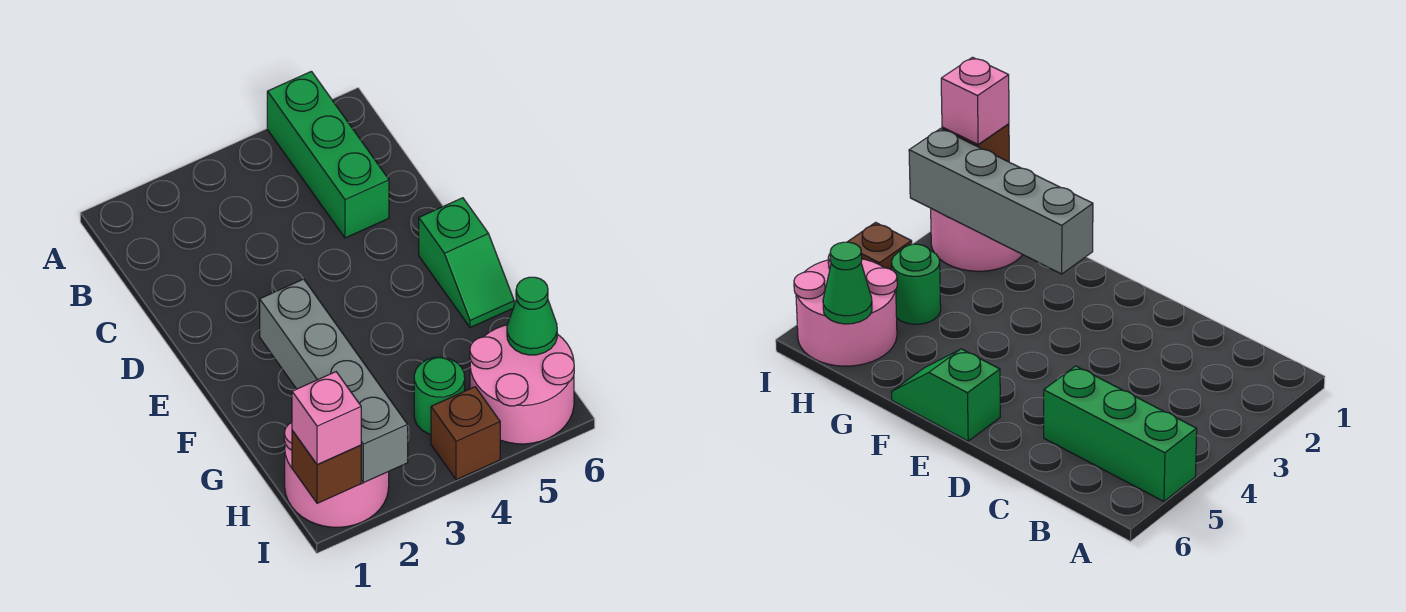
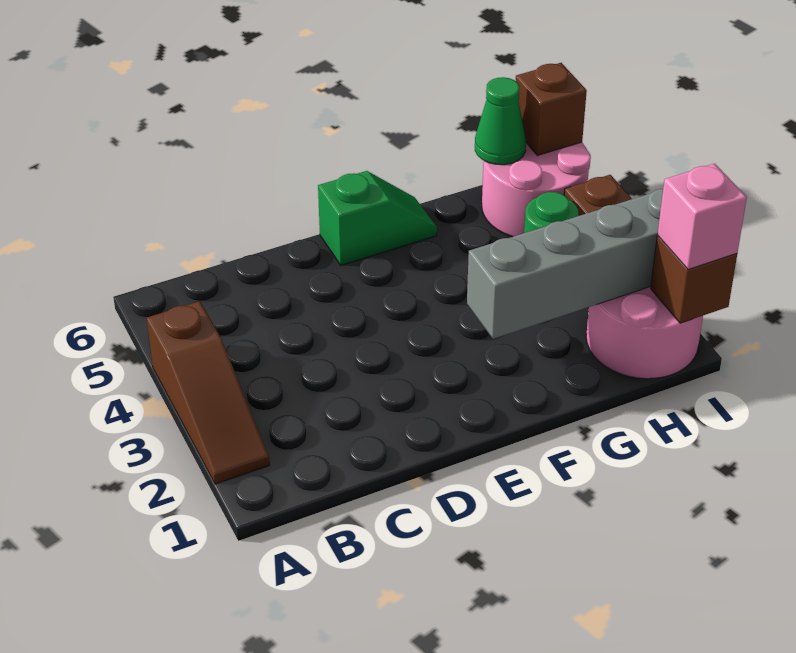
none -> brown slope A2:A4 level 1 top 4
green brick A5:C5 level 1 -> none
none -> brown brick I6 level 2

